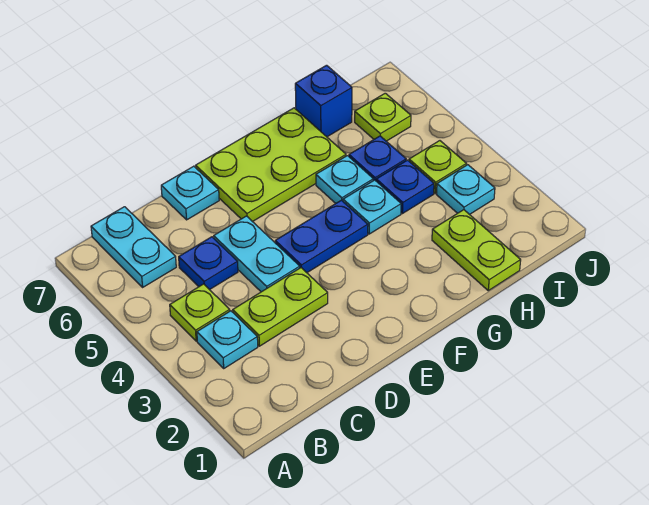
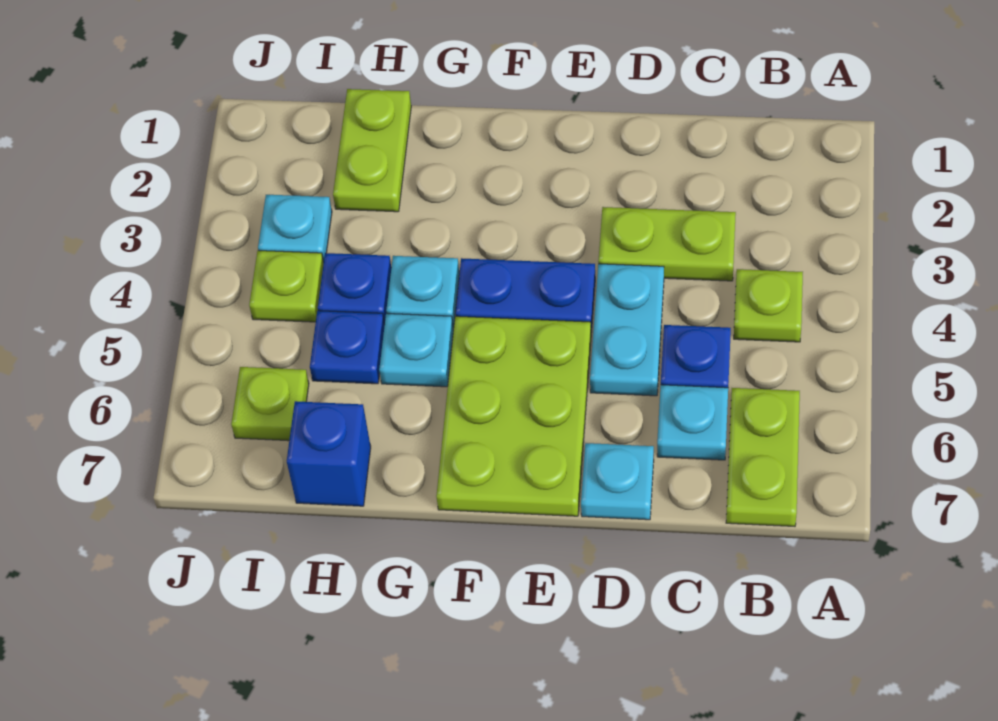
cyan plate B3 level 1 -> cyan plate C6 level 1
cyan plate B6:B7 level 1 -> lime plate B6:B7 level 1
lime plate E6:G7 level 1 -> lime plate E5:F7 level 1

